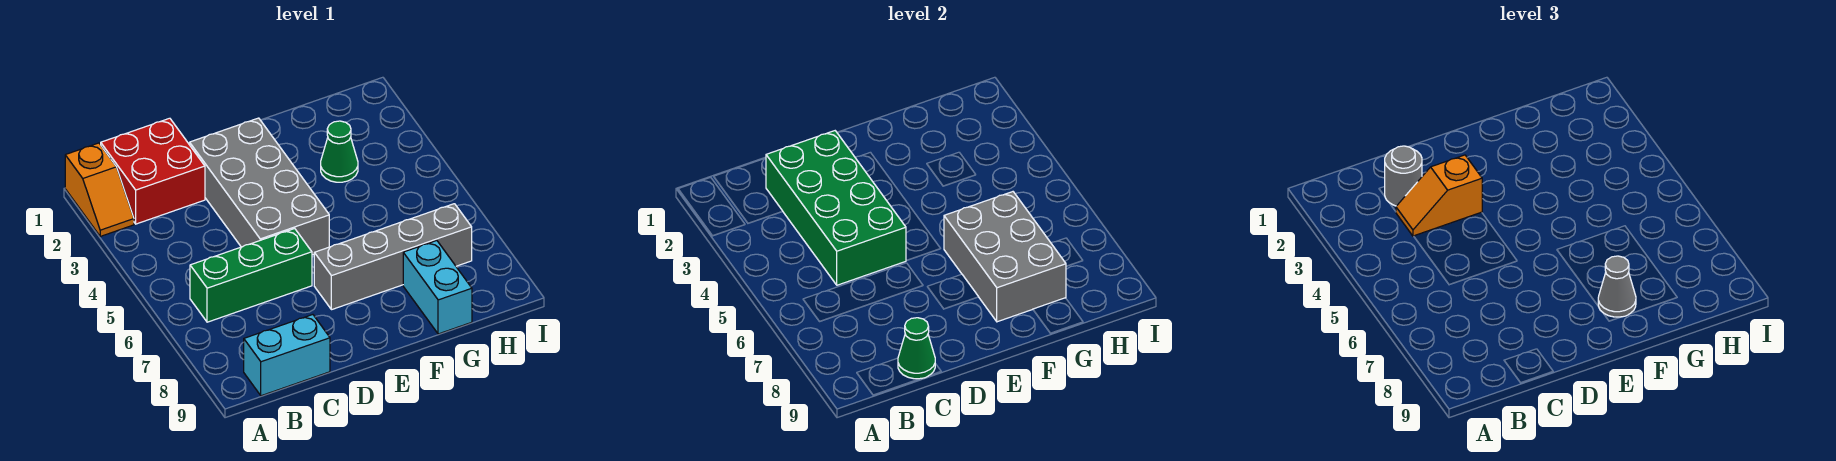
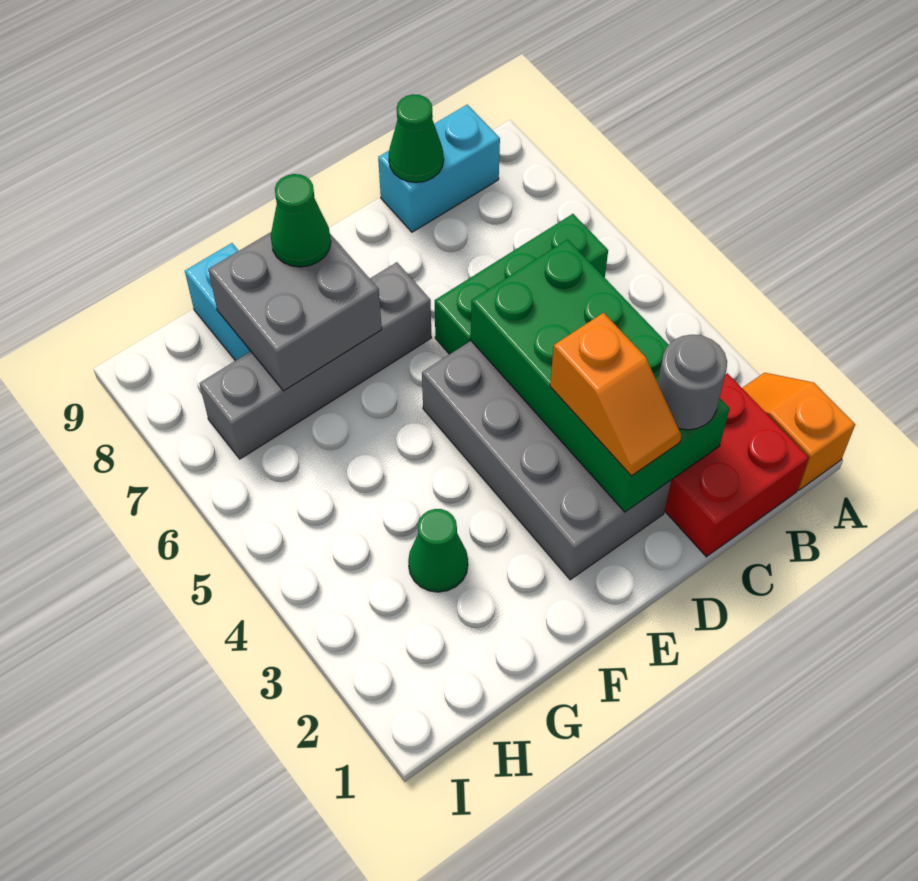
orange slope C3:D3 level 3 top D -> orange slope D2:D3 level 3 top 3
grey brick F6:G8 level 2 -> grey brick F7:G8 level 2
grey cone F8 level 3 -> green cone F8 level 3

